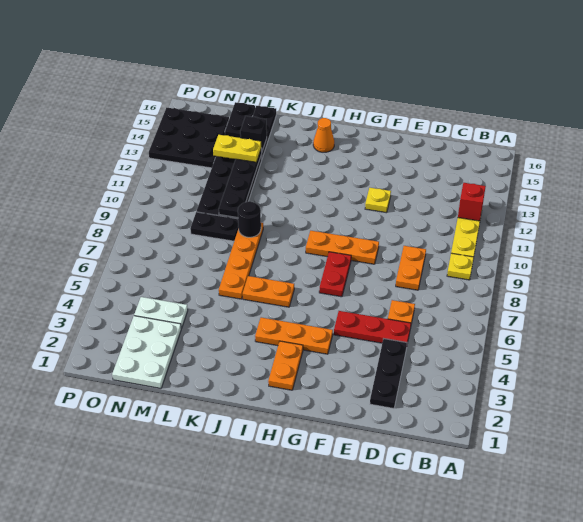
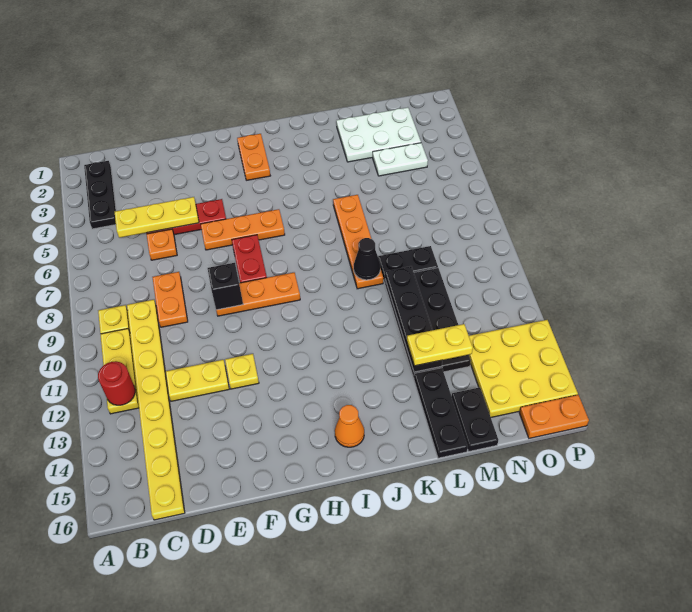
red brick B12 level 2 -> red round brick B12 level 2
none -> yellow plate C5:E5 level 2
none -> yellow plate C9:C16 level 1
black plate D2:D4 level 1 -> black plate B2:B4 level 1
none -> yellow plate D12:E12 level 1
orange plate G4:I4 level 1 -> orange plate F6:H6 level 1
orange plate I6:J6 level 1 -> orange plate O16:P16 level 1
black round brick K9 level 2 -> black cone K9 level 2
black brick L14 level 2 -> black brick F9 level 2
white plate M1:N3 level 1 -> white plate L2:N3 level 1
black plate N13:P15 level 1 -> yellow plate N13:P15 level 1

